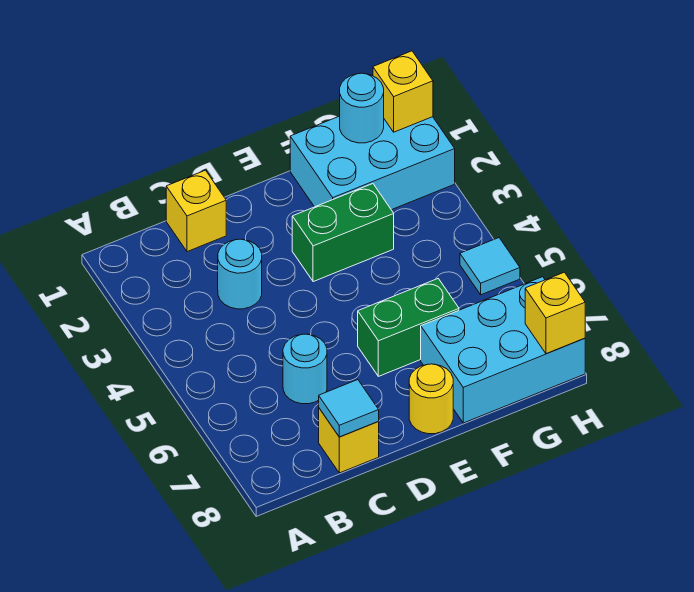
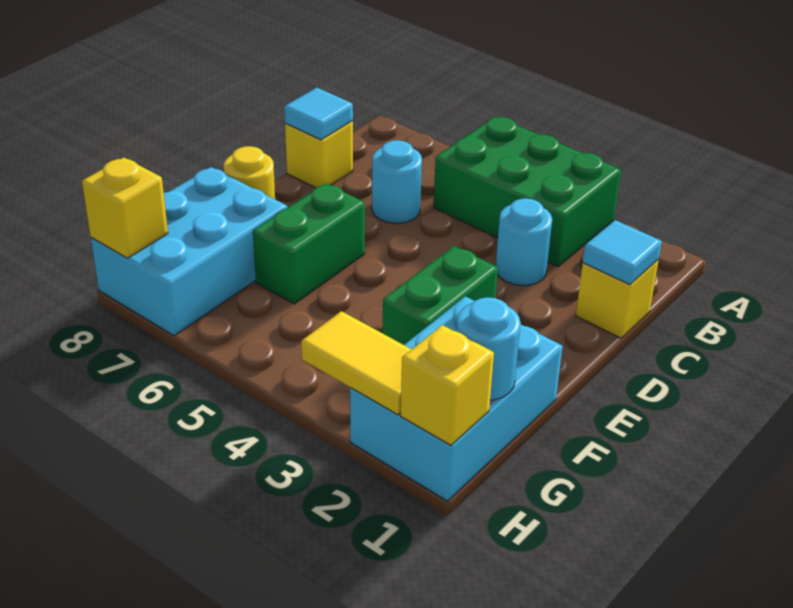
none -> green brick A3:B5 level 1
none -> yellow tile H2:H3 level 2
cyan tile H5 level 1 -> cyan tile C1 level 2

